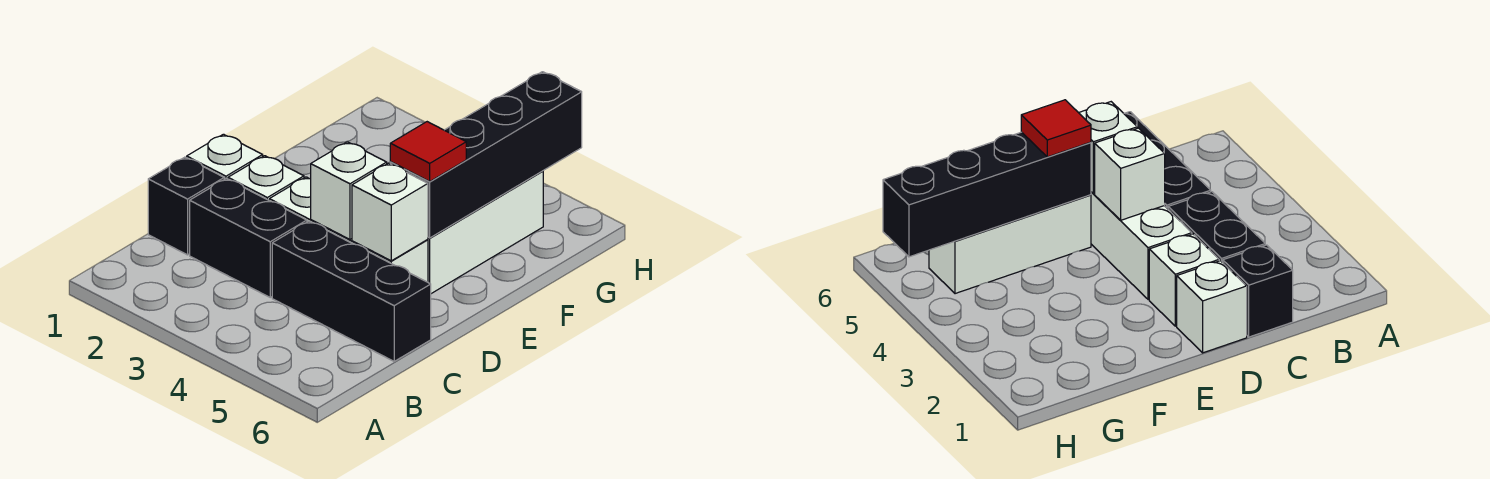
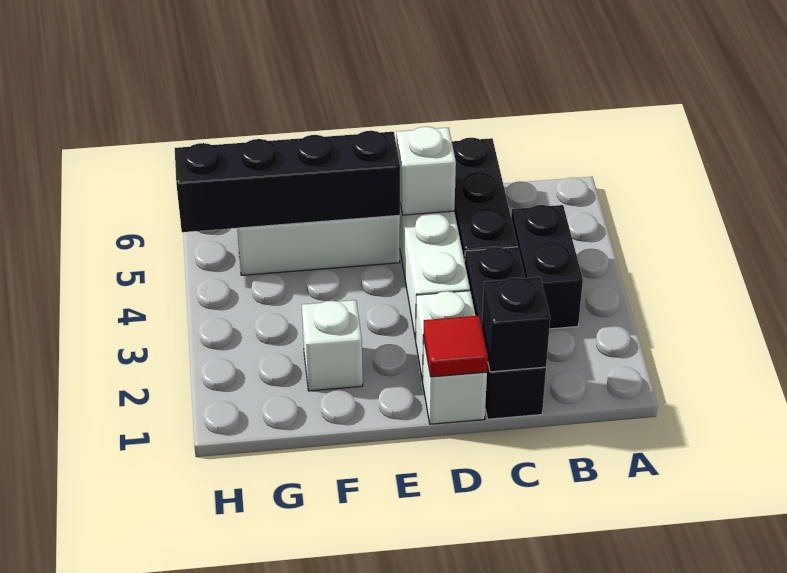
none -> black brick B3:B4 level 1
none -> black brick C1 level 2
white brick D4 level 2 -> white brick F2 level 1
red tile E5 level 3 -> red tile D1 level 2

